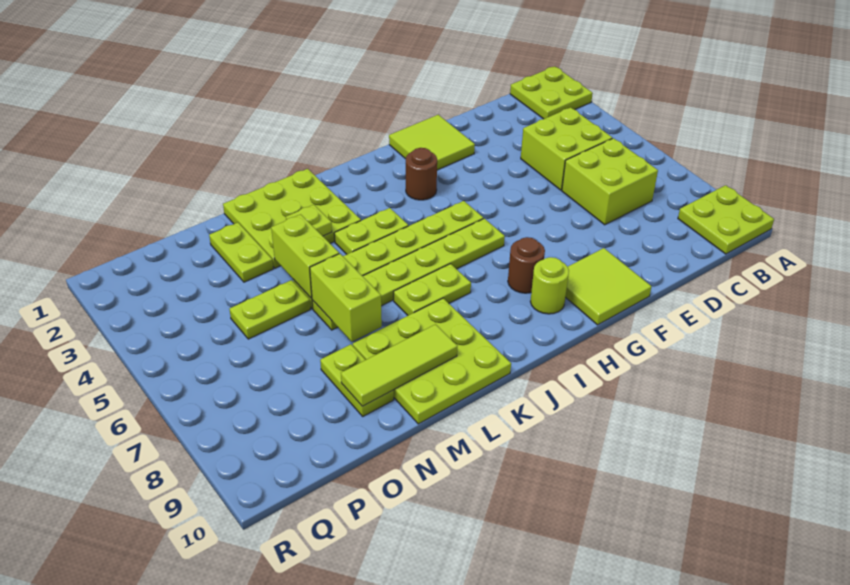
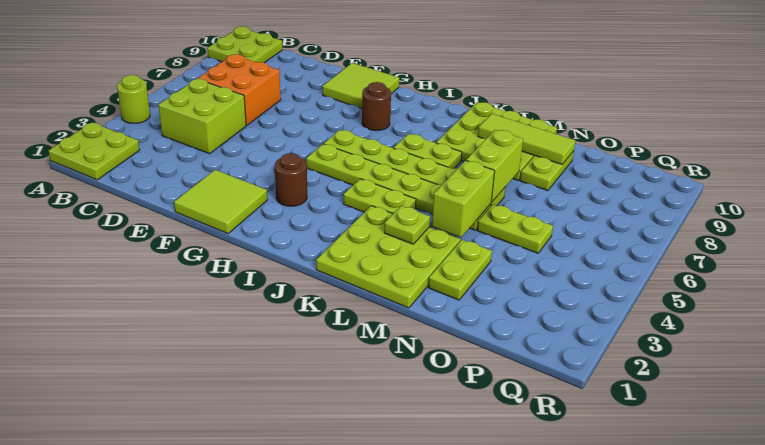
lime brick C6:D7 level 1 -> orange brick C6:D7 level 1
lime round brick H9 level 1 -> lime round brick A4 level 1

